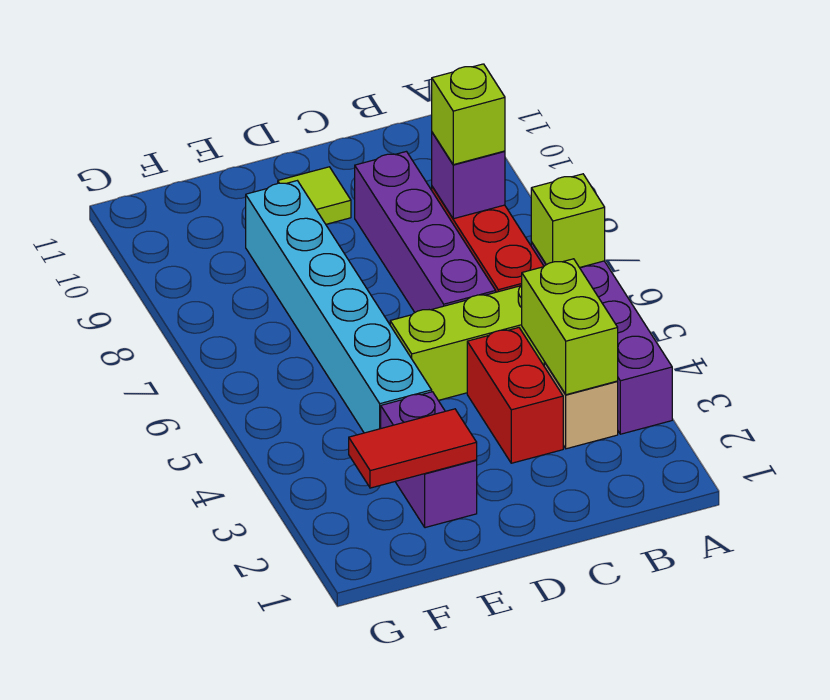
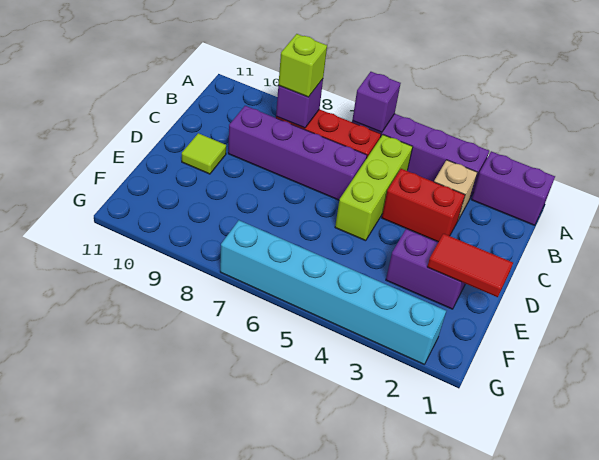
none -> purple brick A1:A2 level 1
lime brick A6 level 2 -> purple brick A6 level 2
lime brick B3:B4 level 2 -> none
red tile E2:F2 level 2 -> red tile E1:E2 level 2
cyan brick E4:E9 level 1 -> cyan brick G2:G7 level 1

